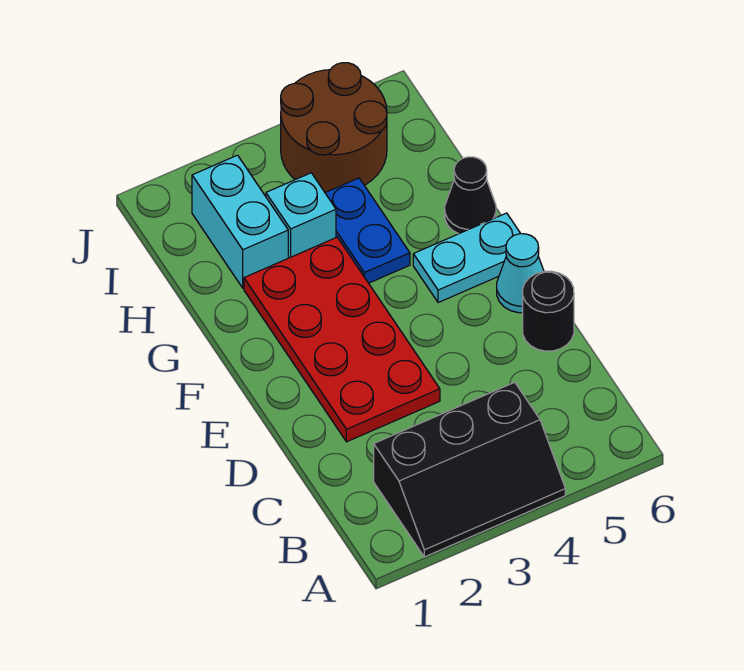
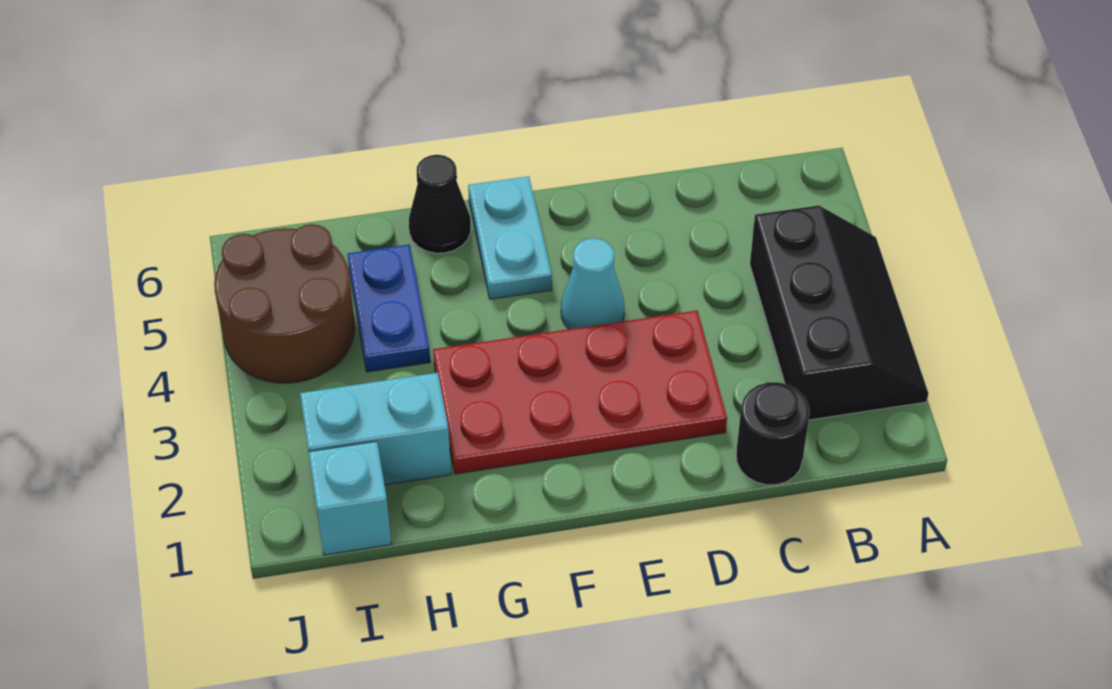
black round brick D6 level 1 -> black round brick C1 level 1
cyan cone E6 level 1 -> cyan cone E4 level 1
blue plate G4:H4 level 1 -> blue plate H4:H5 level 1
cyan brick H3 level 1 -> cyan brick I1 level 1

